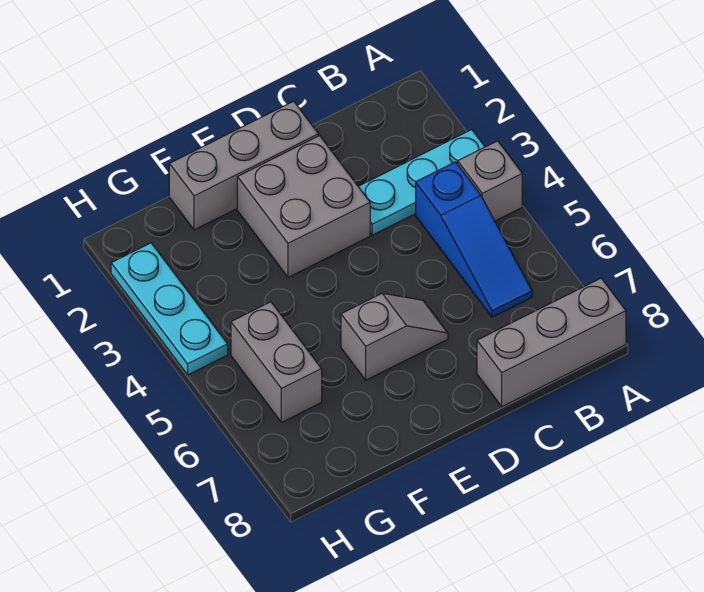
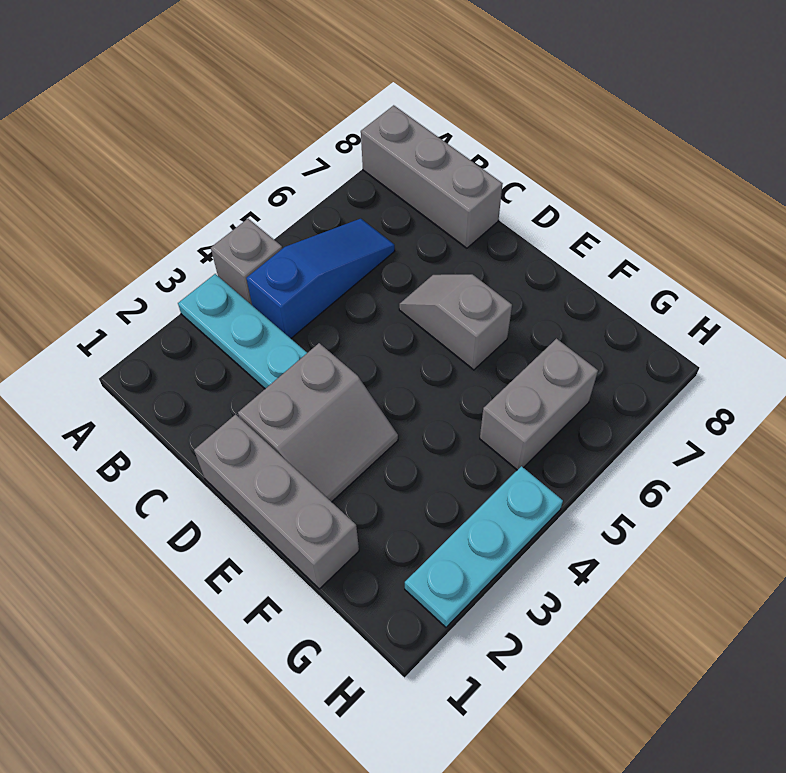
grey brick D2:E3 level 1 -> grey slope D2:E3 level 1 top D

